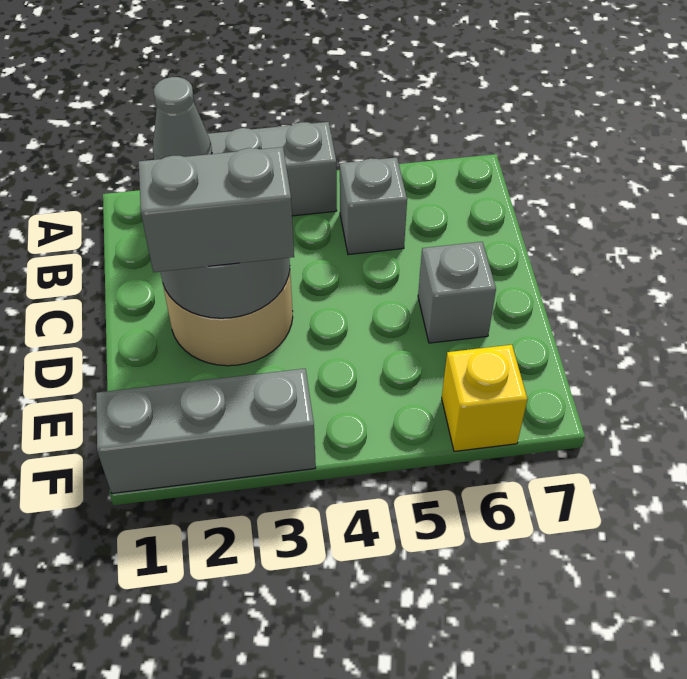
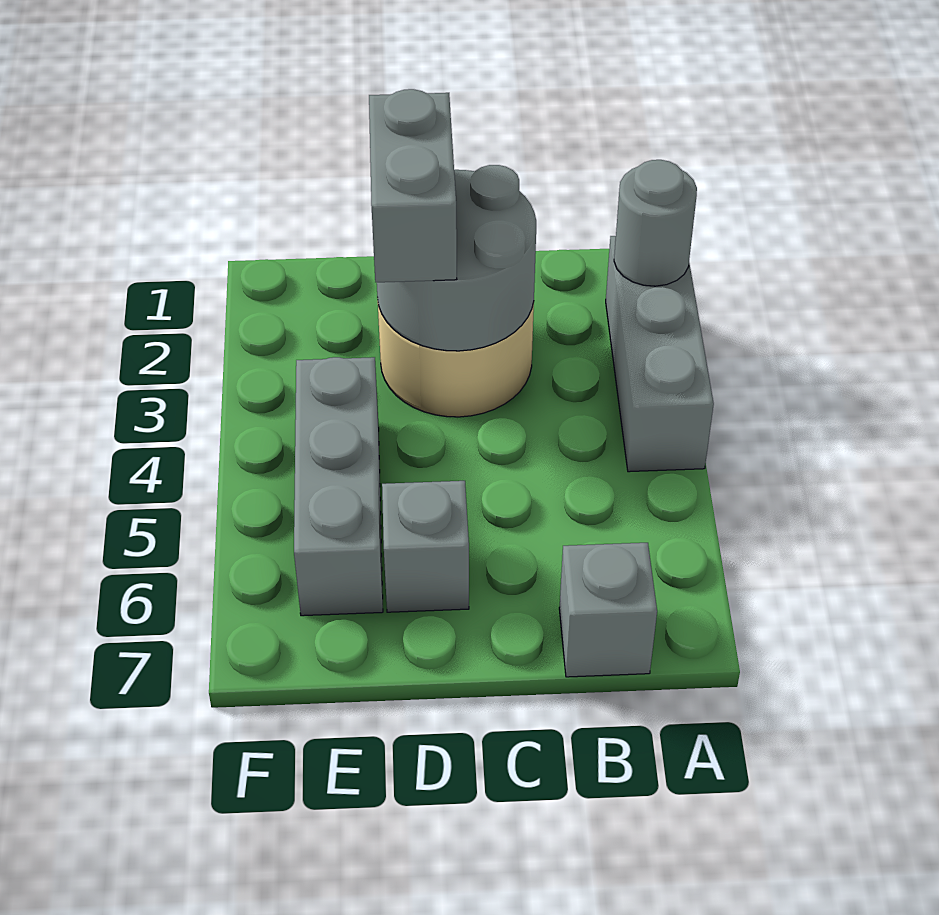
grey cone A2 level 2 -> grey round brick A2 level 2
grey brick B5 level 1 -> grey brick B7 level 1
grey brick F1:F3 level 1 -> grey brick E4:E6 level 1
yellow brick F6 level 1 -> none

